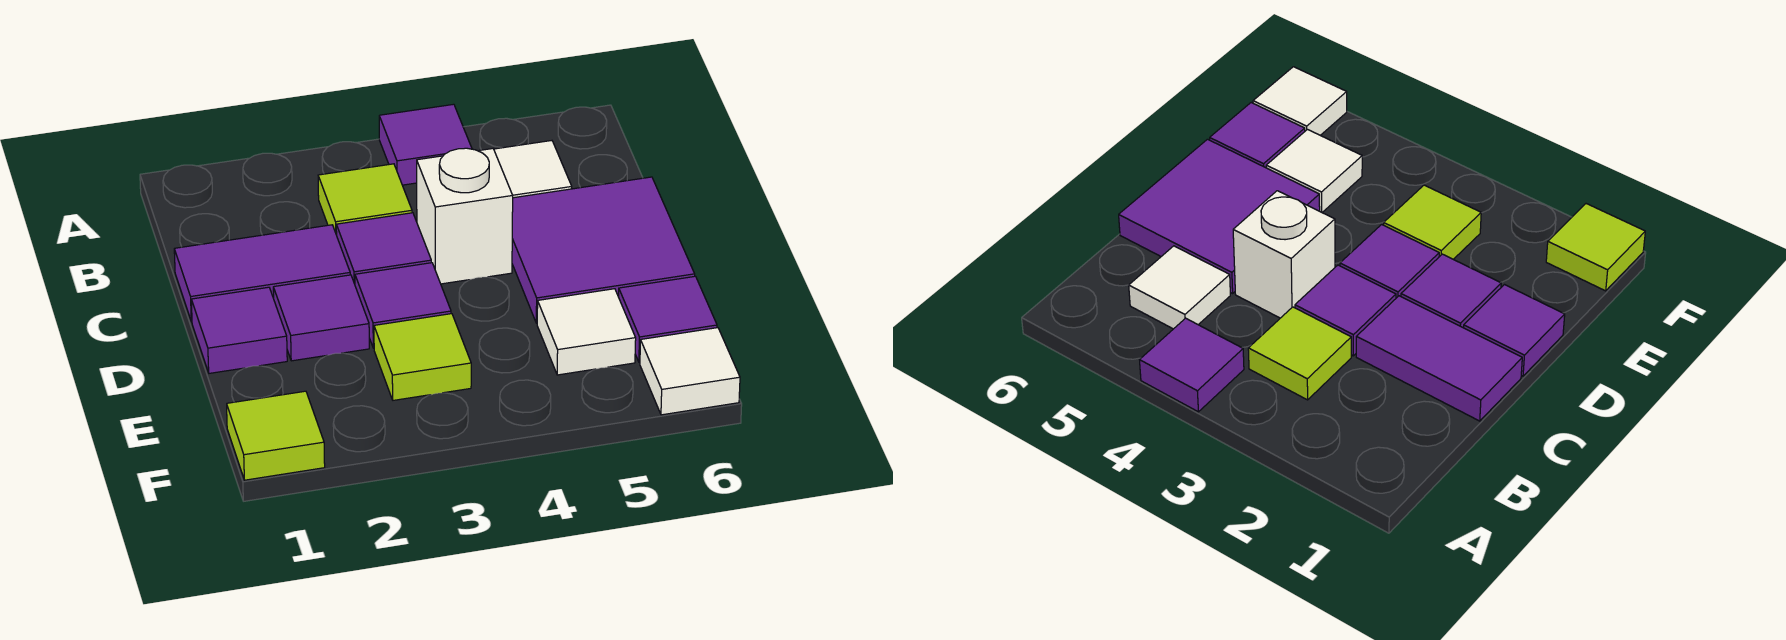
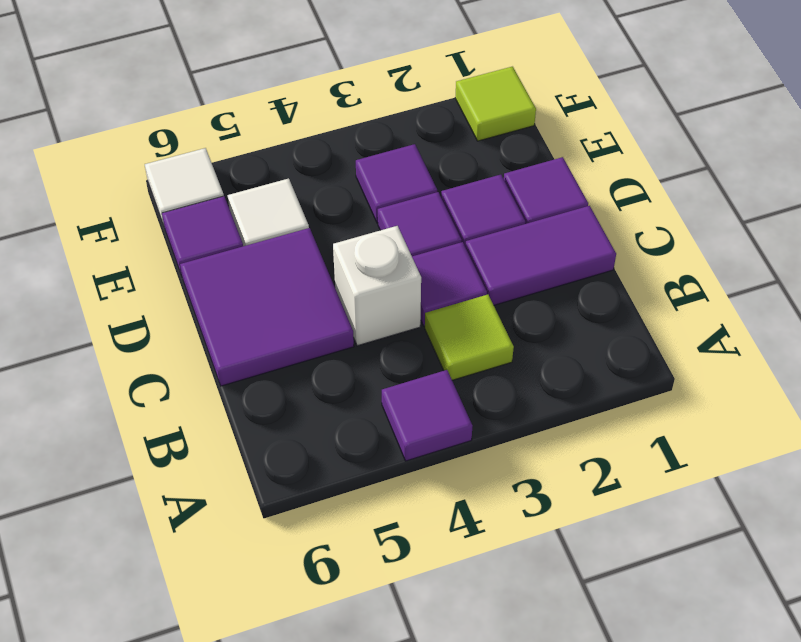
white tile B5 level 1 -> none
lime tile E3 level 1 -> purple tile E3 level 1

